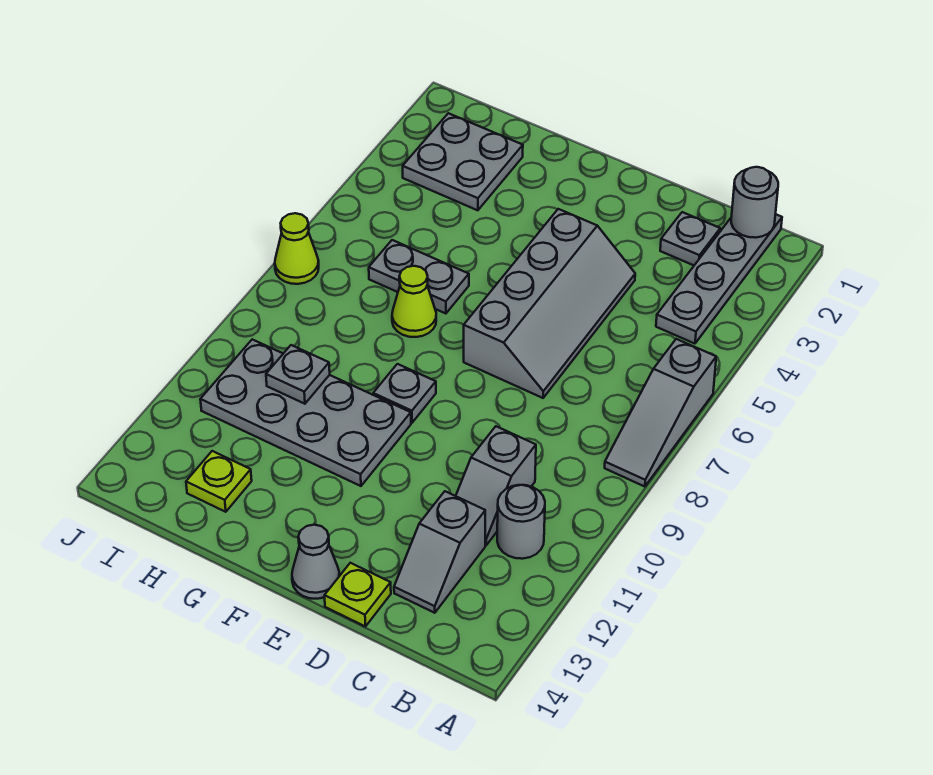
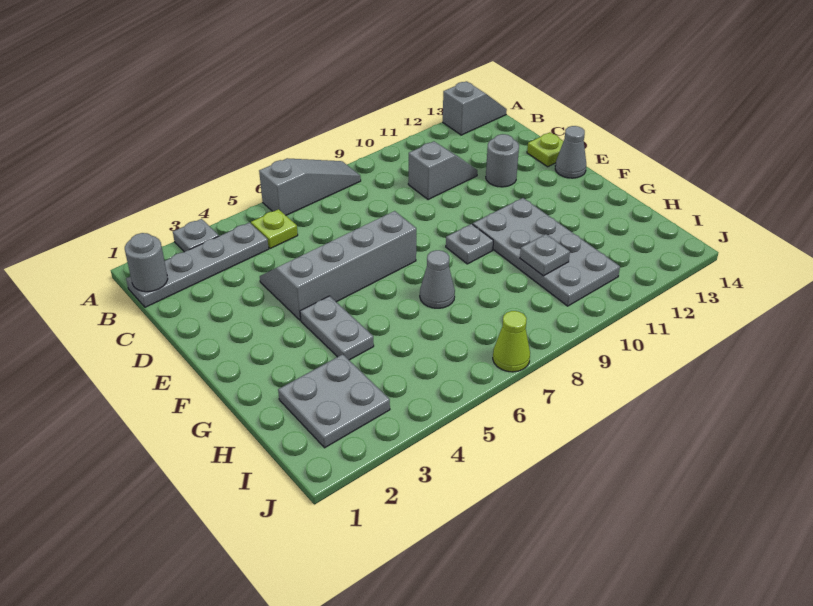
grey round brick B11 level 1 -> grey round brick D12 level 1
grey plate C2 level 1 -> grey plate A3 level 1
grey slope C12:C13 level 1 top 12 -> grey slope A13:A14 level 1 top 13
grey plate G6:H6 level 1 -> grey plate F4:G4 level 1
lime cone G7 level 1 -> grey cone G7 level 1
lime plate H13 level 1 -> lime plate B5 level 1

